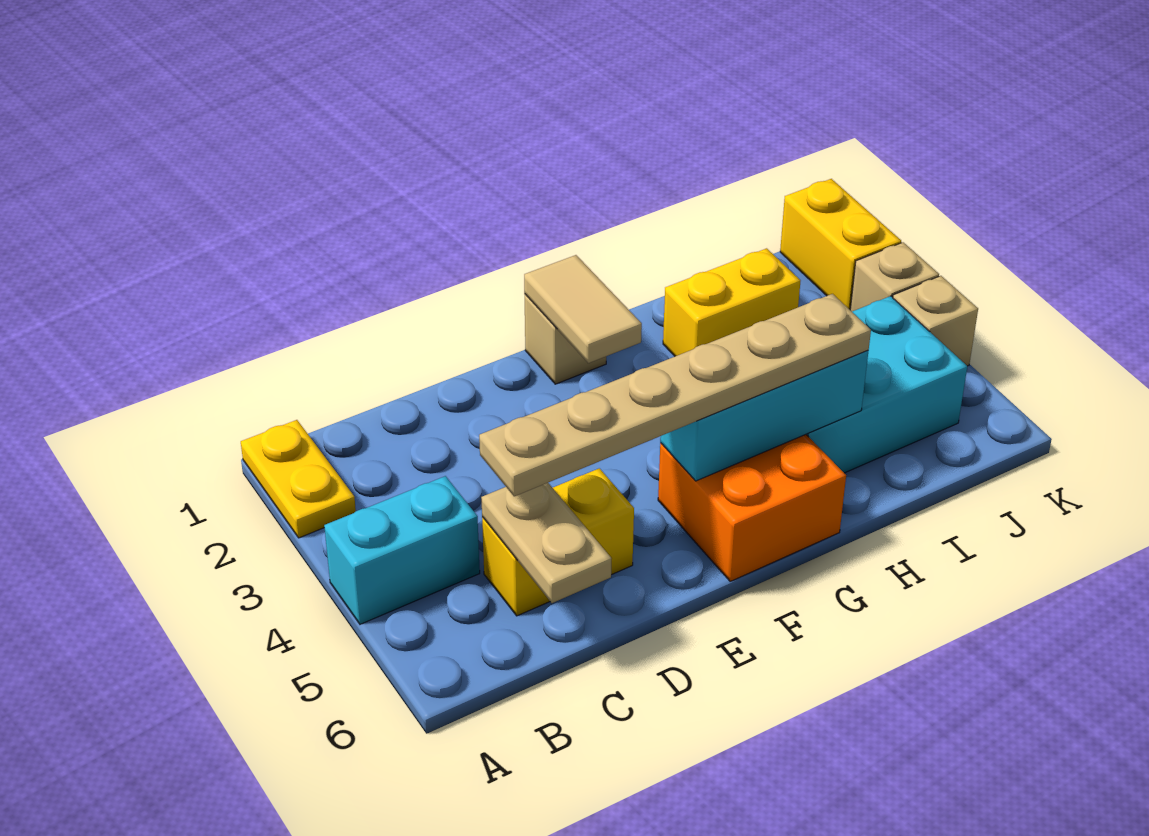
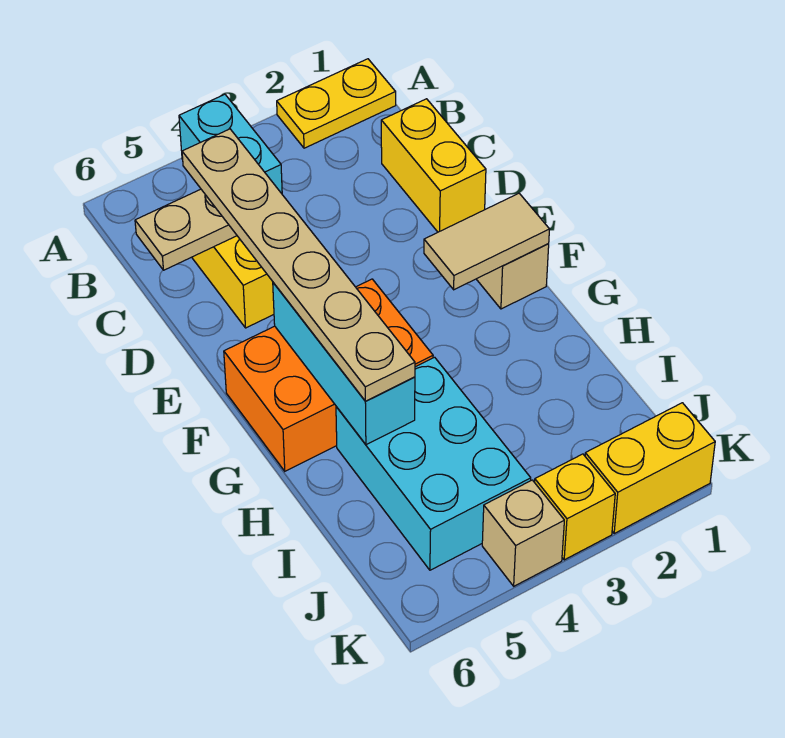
orange brick F5:G6 level 1 -> orange brick F4:G6 level 1
yellow brick H2:I2 level 1 -> yellow brick C1:D1 level 1
tan brick K3 level 1 -> yellow brick K3 level 1

